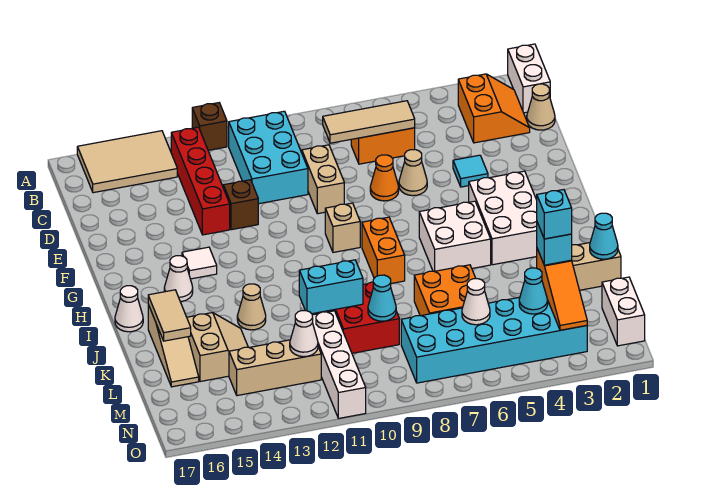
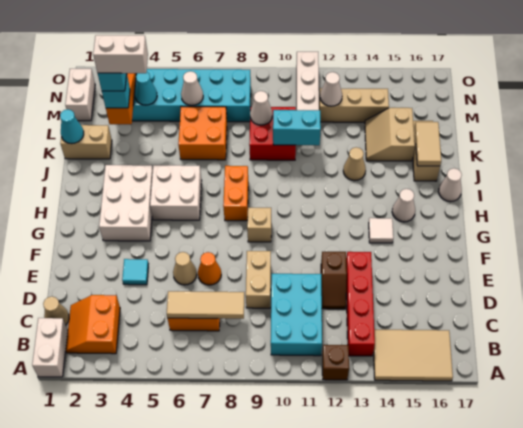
none -> white brick L3:L4 level 5
cyan cone L9 level 2 -> white cone L9 level 2

